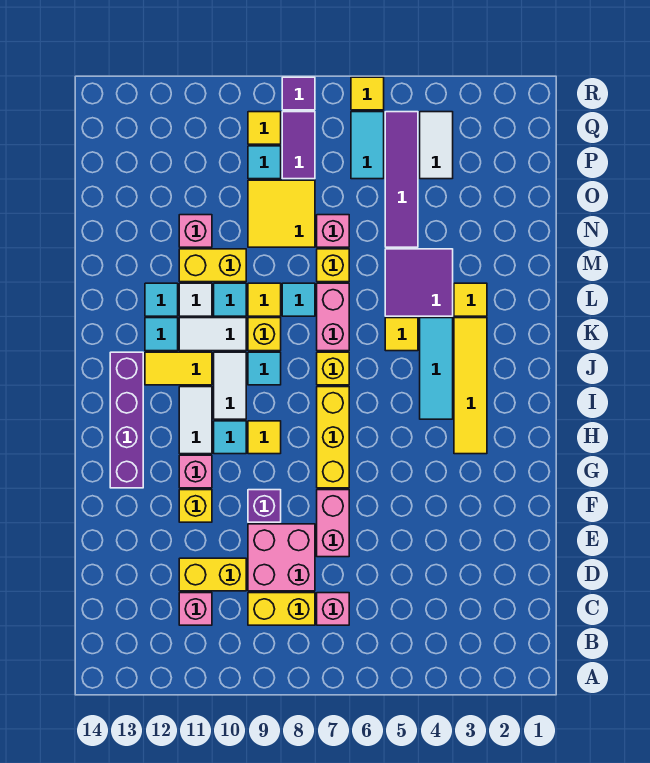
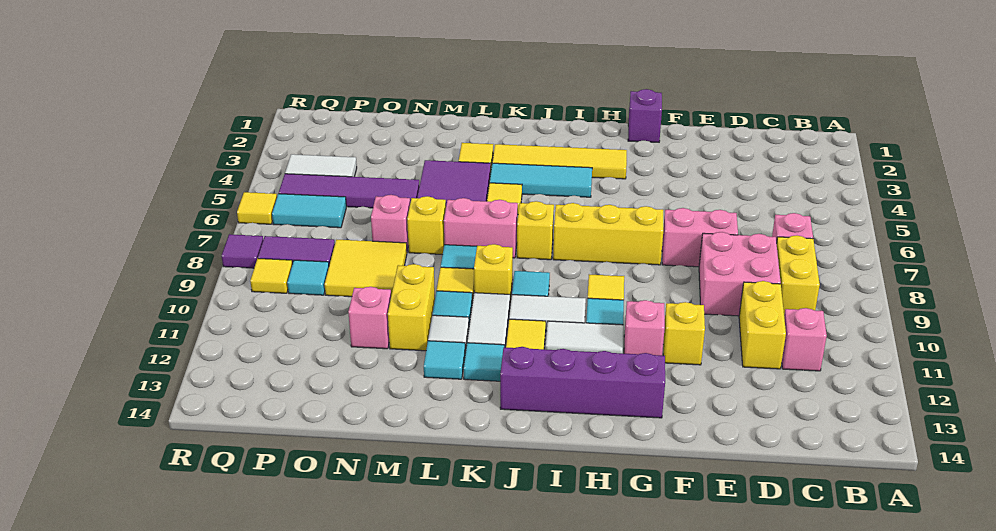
purple brick F9 level 1 -> purple brick G1 level 1

